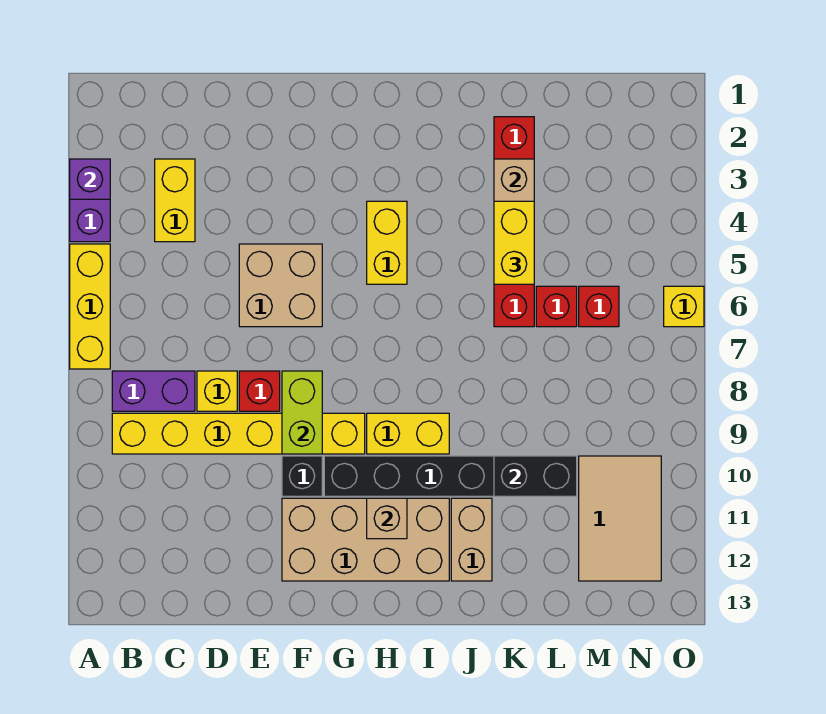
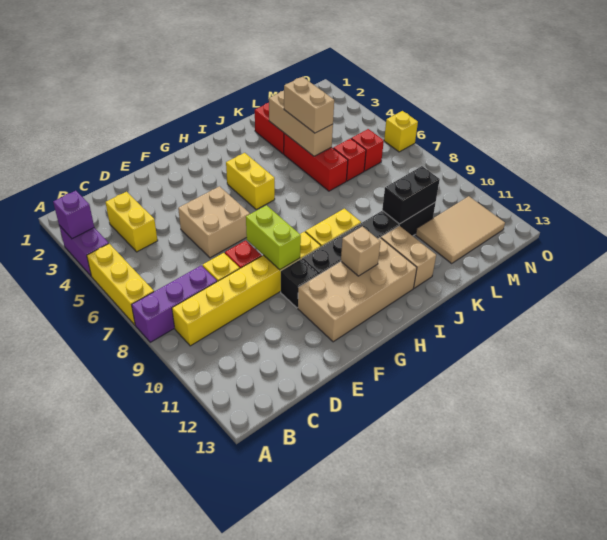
purple brick B8:C8 level 1 -> purple brick A8:C8 level 1
yellow brick K4:K5 level 3 -> tan brick K4:K5 level 3
tan tile M10:N12 level 1 -> tan tile L11:N12 level 1

